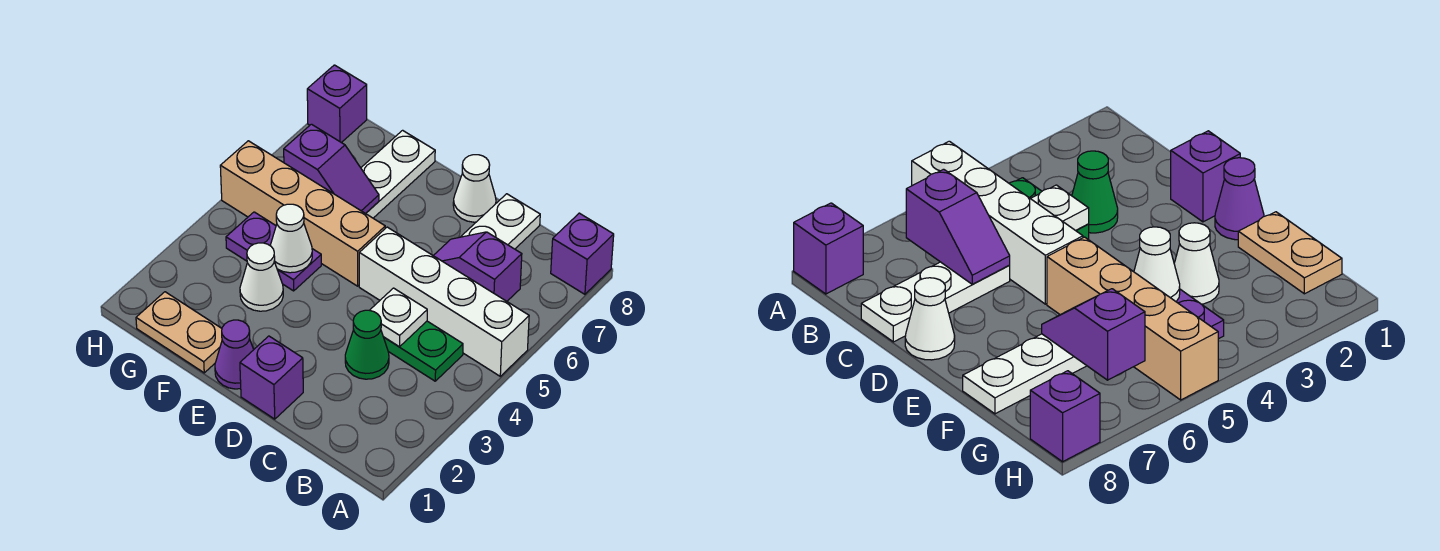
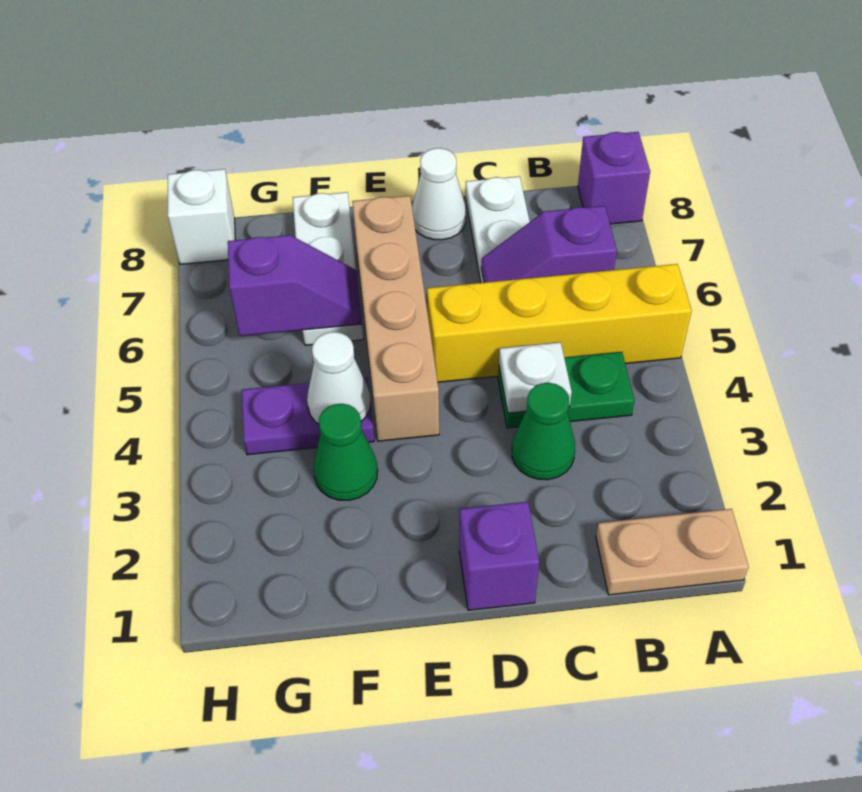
white brick A5:D5 level 1 -> yellow brick A5:D5 level 1
purple cone E1 level 1 -> none
tan brick E5:H5 level 1 -> tan brick E4:E7 level 1
tan plate F1:G1 level 1 -> tan plate A1:B1 level 1
white cone F3 level 1 -> green cone F3 level 1
purple brick H8 level 1 -> white brick H8 level 1

